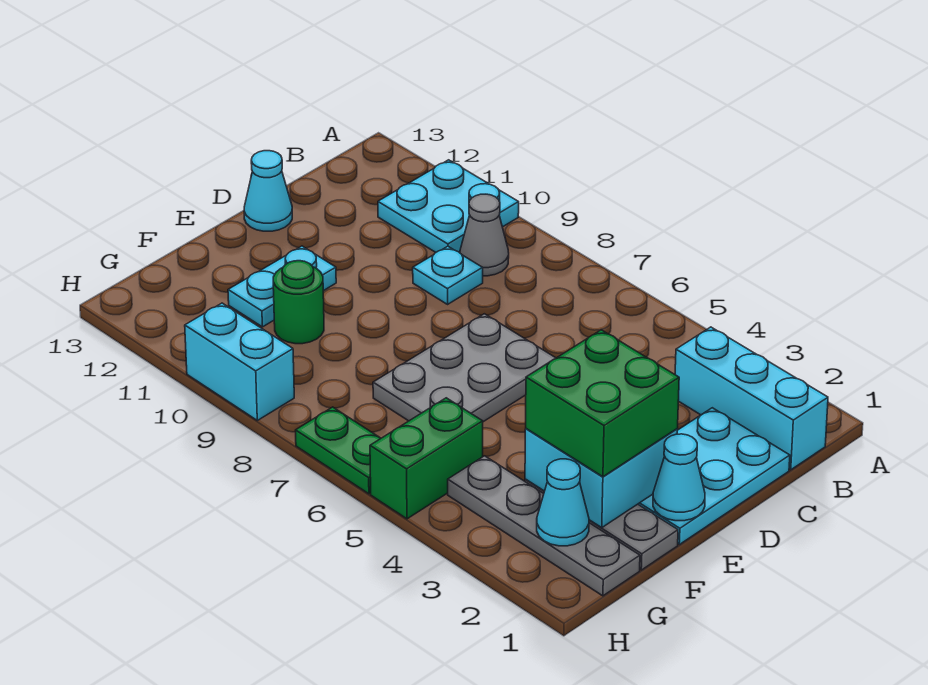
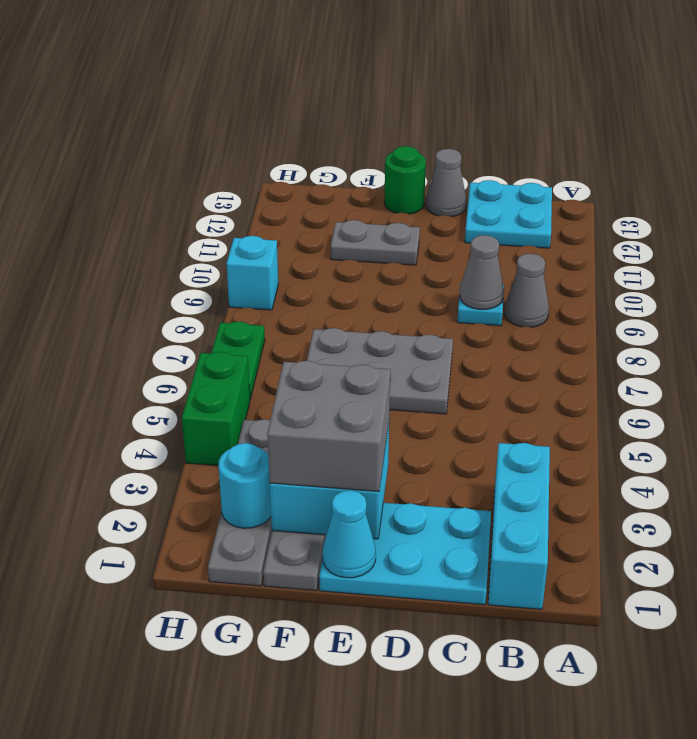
cyan plate A10:B11 level 1 -> cyan plate B12:C13 level 1
none -> grey cone C9 level 2
cyan cone D13 level 1 -> grey cone D13 level 1
green brick E2:F3 level 3 -> grey brick E2:F3 level 3
cyan plate E11:F11 level 1 -> grey plate E11:F11 level 1
green round brick F10 level 1 -> green round brick E13 level 1
cyan cone G2 level 2 -> cyan round brick G2 level 2
green brick G5:H5 level 1 -> green brick H4:H5 level 1
cyan brick H9:H10 level 1 -> cyan brick H9 level 1

